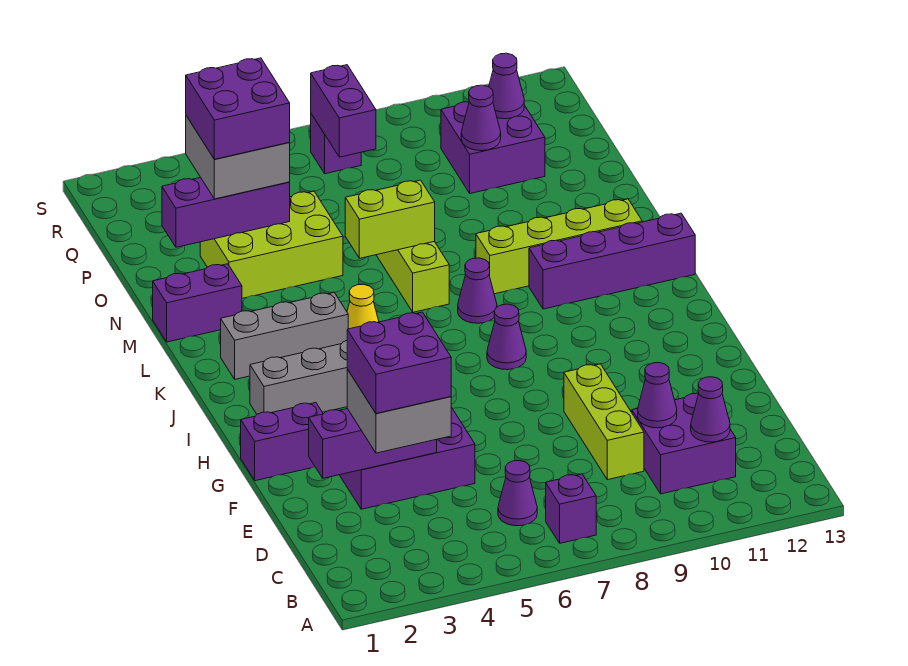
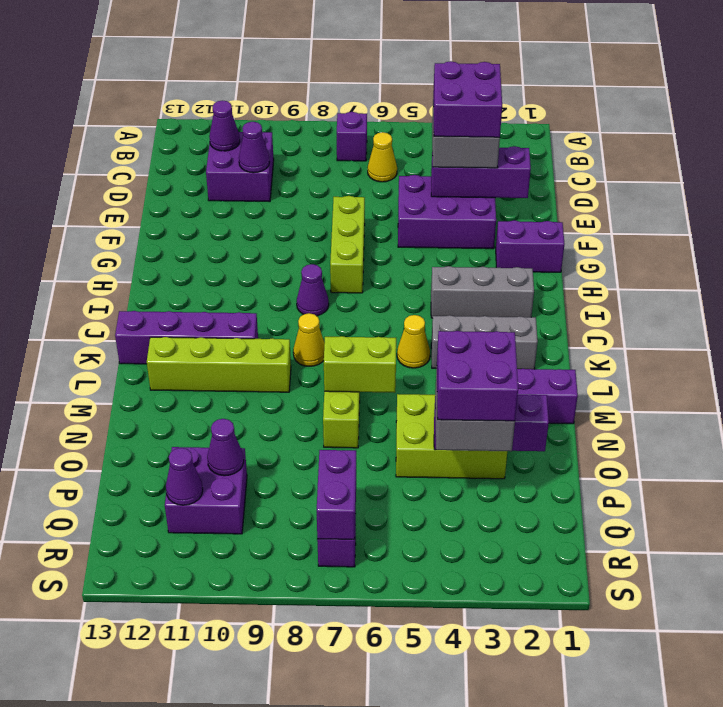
purple cone C6 level 1 -> yellow cone C6 level 1
lime brick D9:F9 level 1 -> lime brick F7:H7 level 1
purple cone K8 level 1 -> yellow cone K8 level 1

